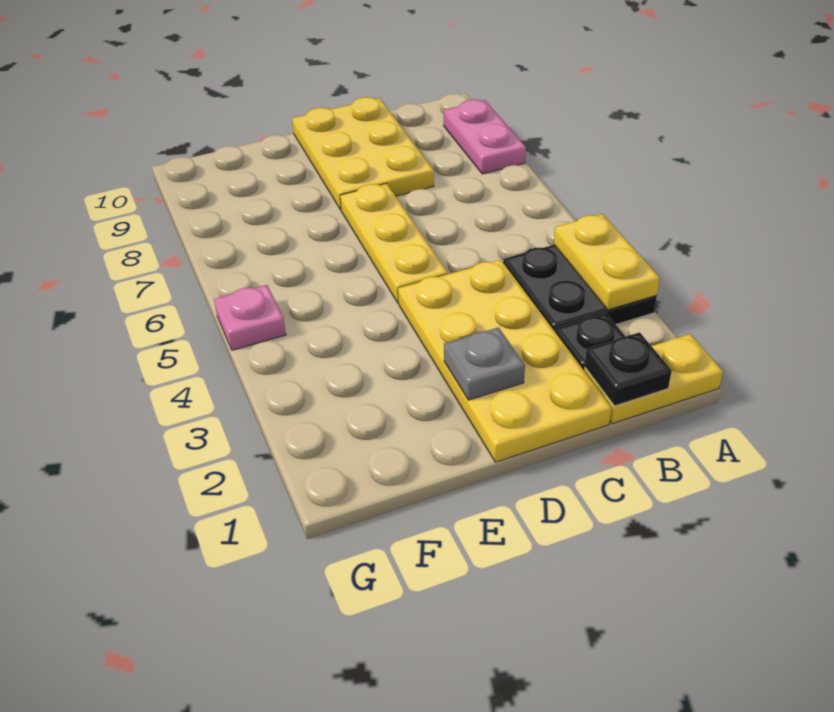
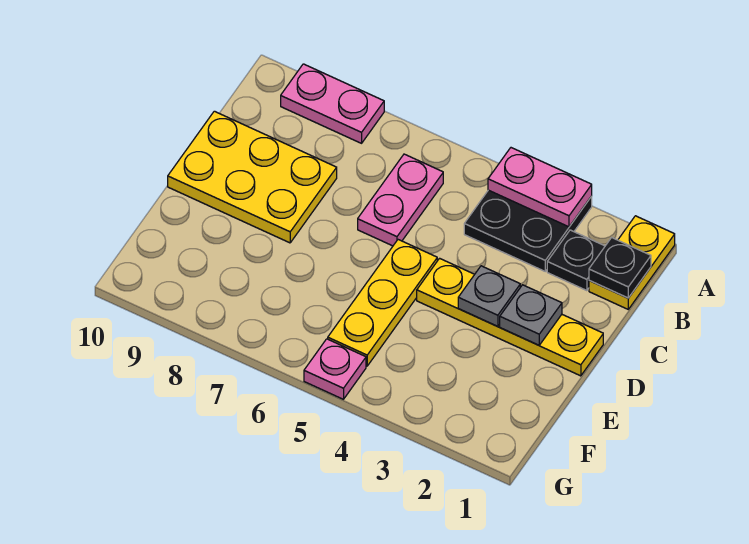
yellow plate A3:A4 level 2 -> pink plate A3:A4 level 2
none -> pink plate B6:C6 level 1
yellow plate C1:D4 level 1 -> yellow plate D1:D4 level 1
none -> grey plate D3 level 2
yellow plate D5:D7 level 1 -> yellow plate D5:F5 level 1

